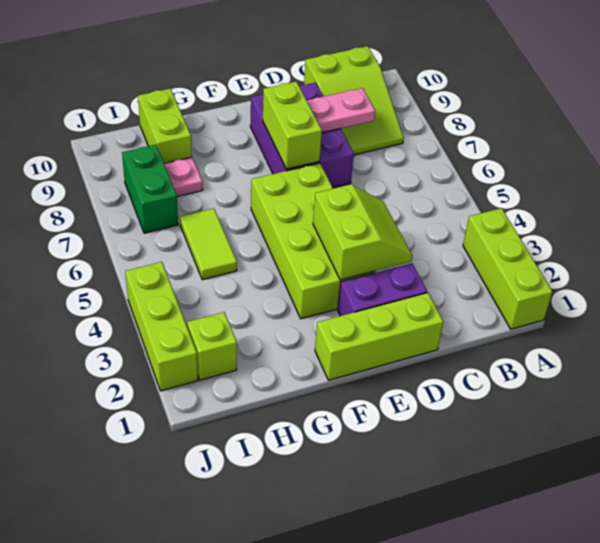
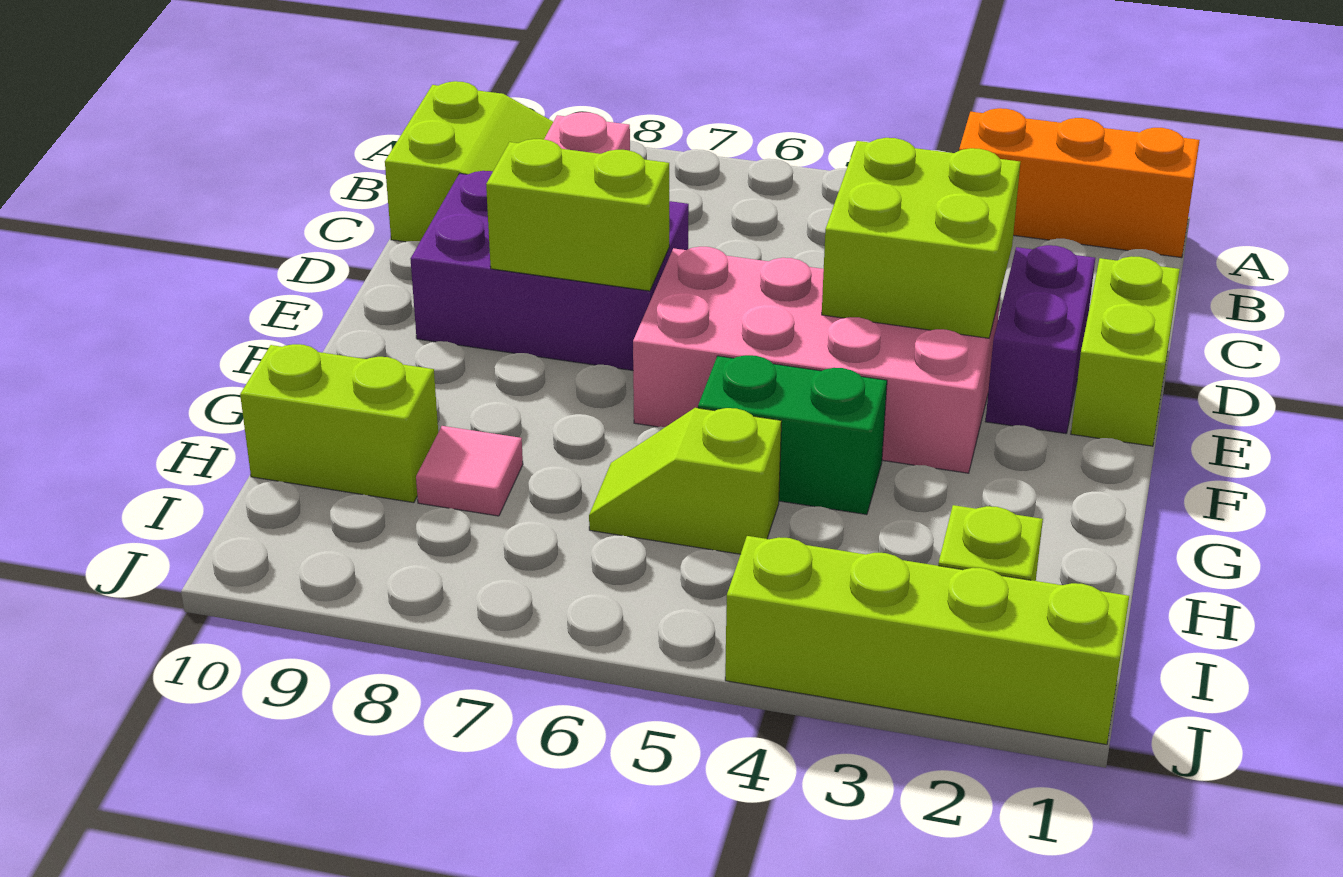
lime brick A1:A3 level 1 -> orange brick A1:A3 level 1
lime brick D1:F1 level 1 -> lime brick D1:E1 level 1
lime slope D3:E4 level 2 top E -> lime brick D3:E4 level 2
lime brick E3:F6 level 1 -> pink brick E3:F6 level 1
lime tile H5:H6 level 1 -> lime slope H5:H6 level 1 top 5
pink plate H8 level 1 -> pink tile H8 level 1
green brick I7:I8 level 1 -> green brick G4:G5 level 1
lime brick J2:J4 level 1 -> lime brick J1:J4 level 1

